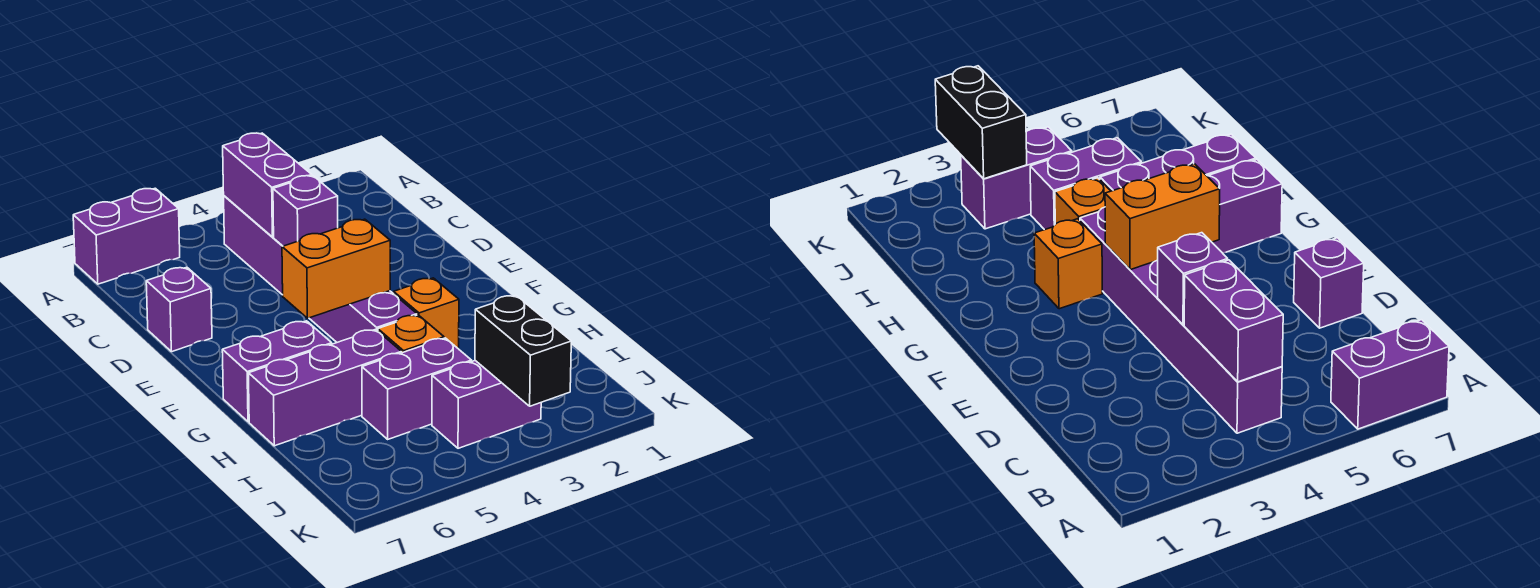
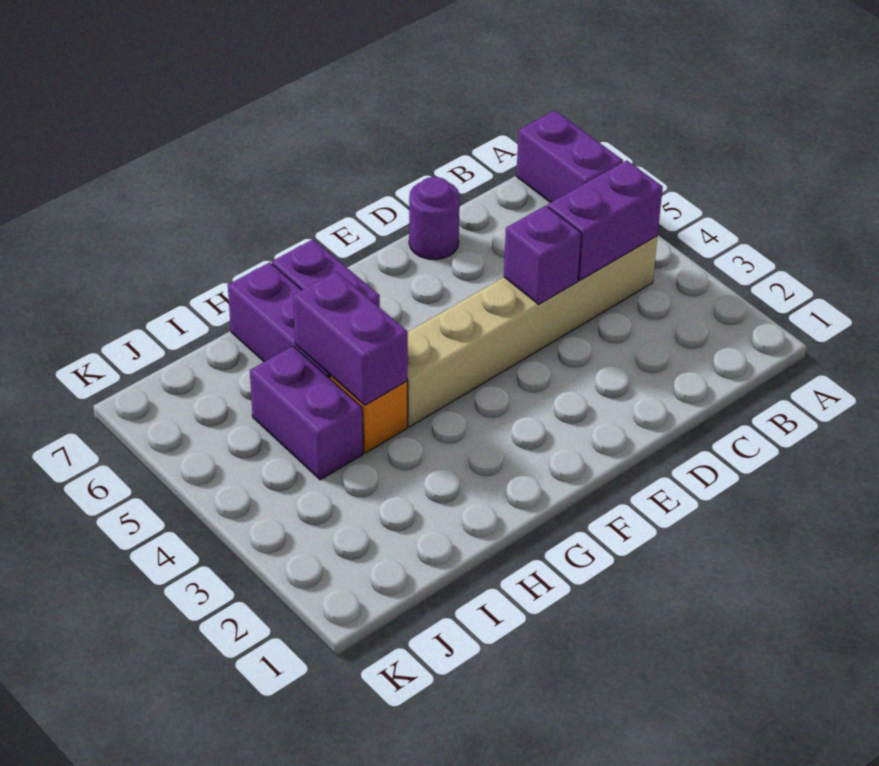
purple brick B4:G4 level 1 -> tan brick B4:G4 level 1
purple brick D7 level 1 -> purple round brick D7 level 1
orange brick F4:F5 level 2 -> none
orange brick G3 level 1 -> none
purple brick J3:J4 level 1 -> purple brick H4:H5 level 2
black brick J3:K3 level 2 -> none

